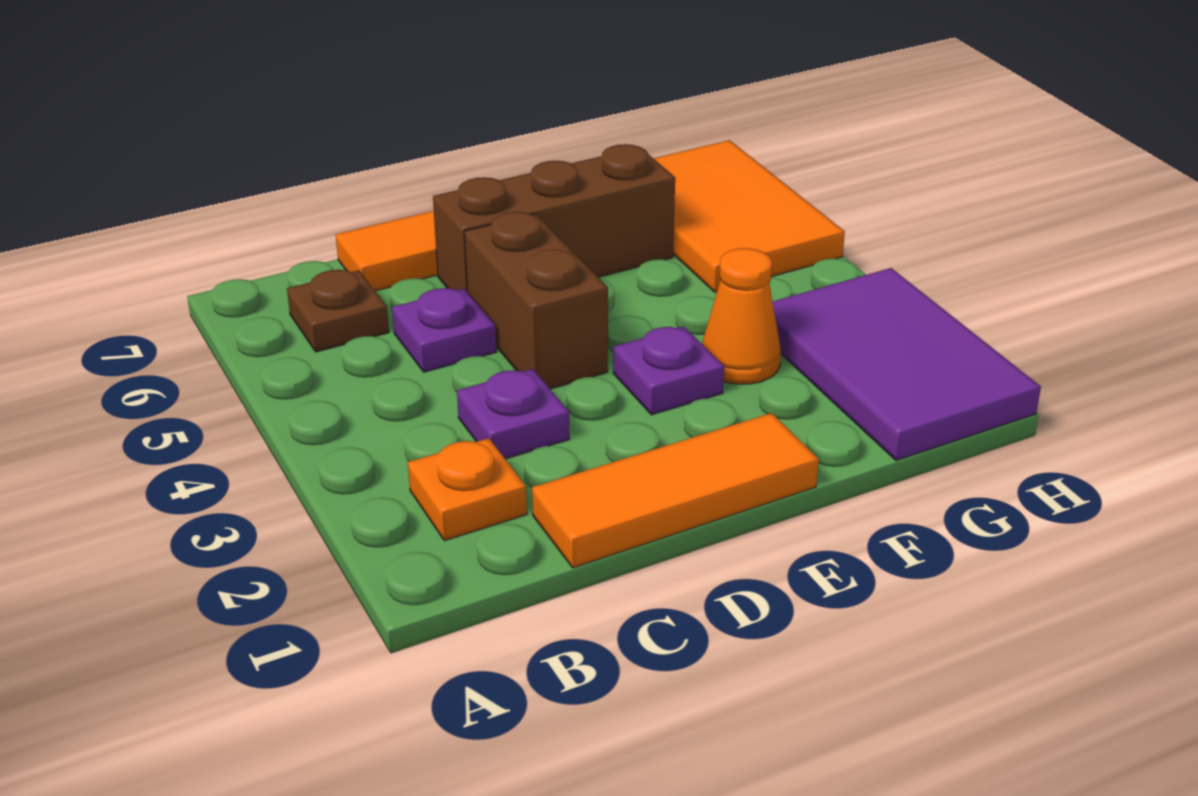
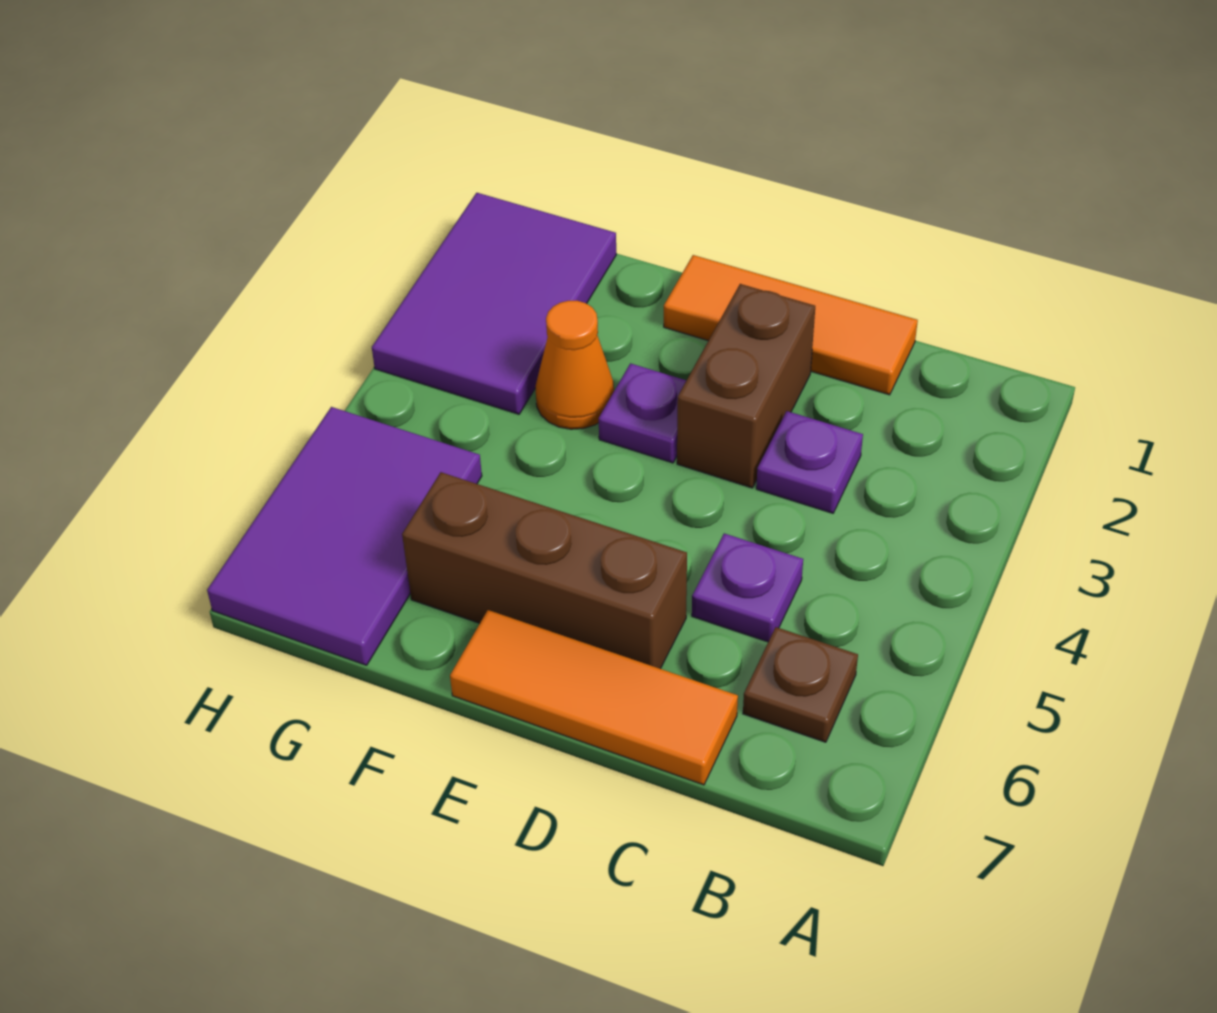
orange plate B2 level 1 -> none
brown brick D4:D5 level 1 -> brown brick D2:D3 level 1
orange tile G5:H7 level 1 -> purple tile G5:H7 level 1

